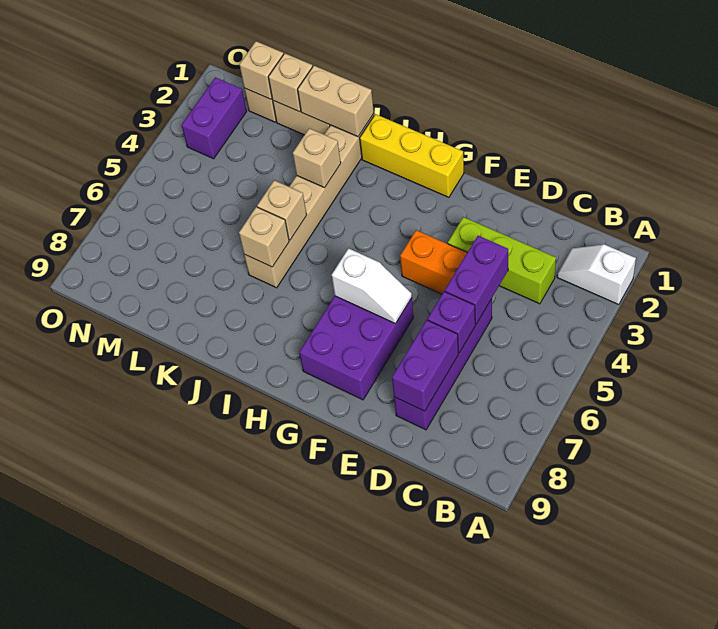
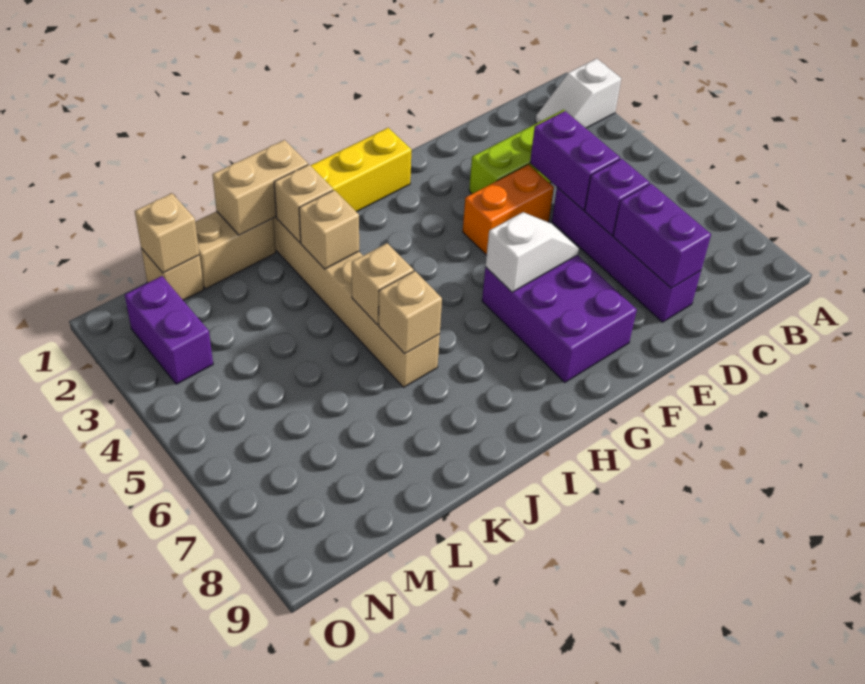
tan brick L1 level 2 -> tan brick J2 level 2

